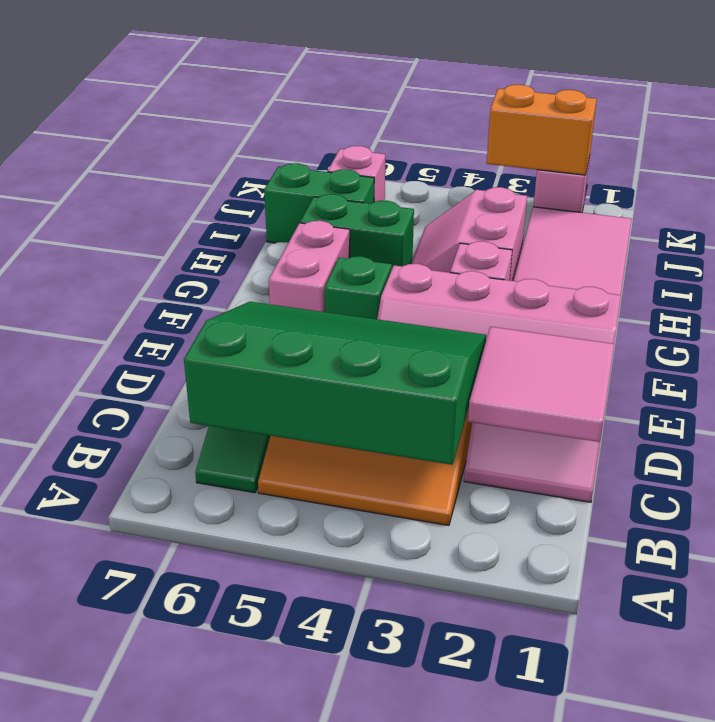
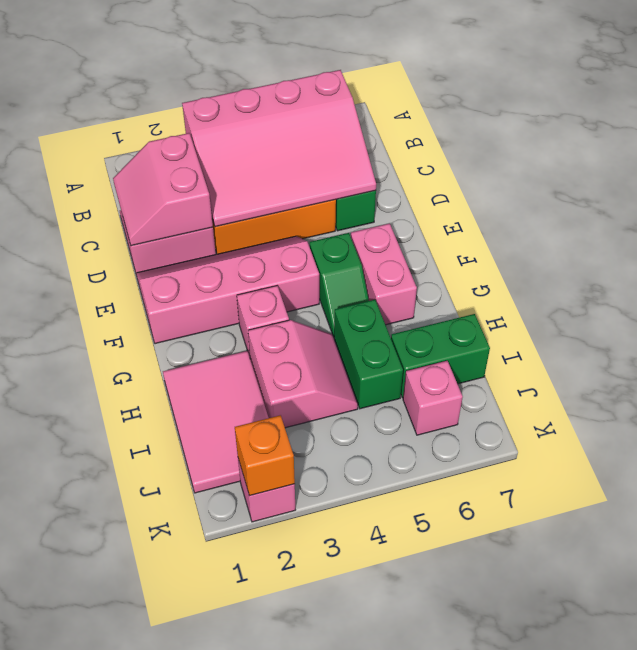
green slope B3:D6 level 2 top B -> pink slope B3:D6 level 2 top B
pink tile C1:D2 level 2 -> pink slope C1:D2 level 2 top 2
green brick H5:H6 level 1 -> green brick H5:I5 level 1
orange brick K2:K3 level 2 -> orange brick K2 level 2

